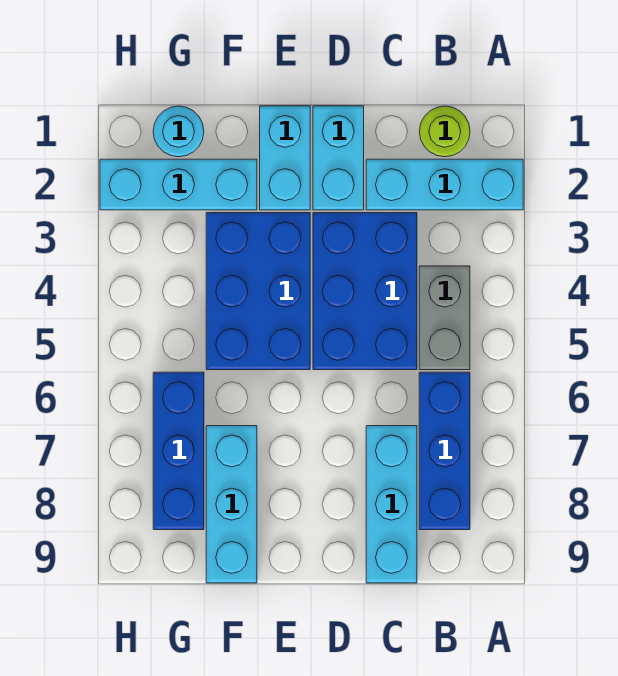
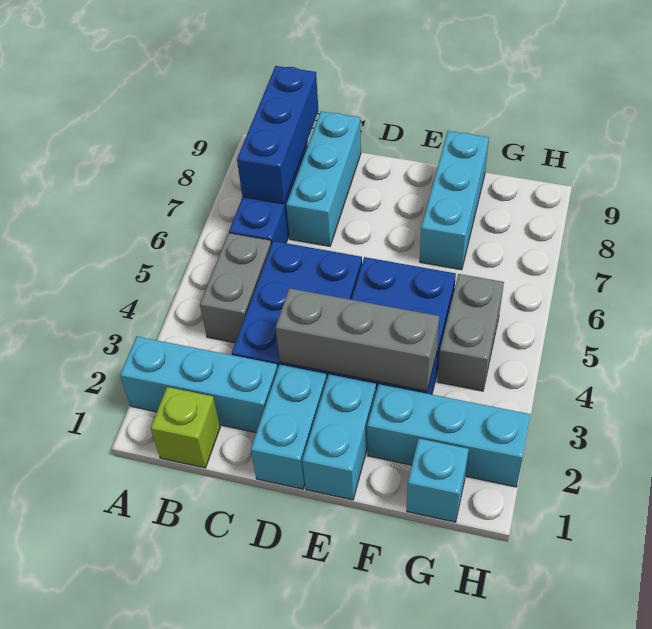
lime round brick B1 level 1 -> lime brick B1 level 1
none -> grey brick D3:F3 level 2
cyan round brick G1 level 1 -> cyan brick G1 level 1
none -> grey brick G4:G5 level 1
blue brick G6:G8 level 1 -> blue brick B7:B9 level 2

